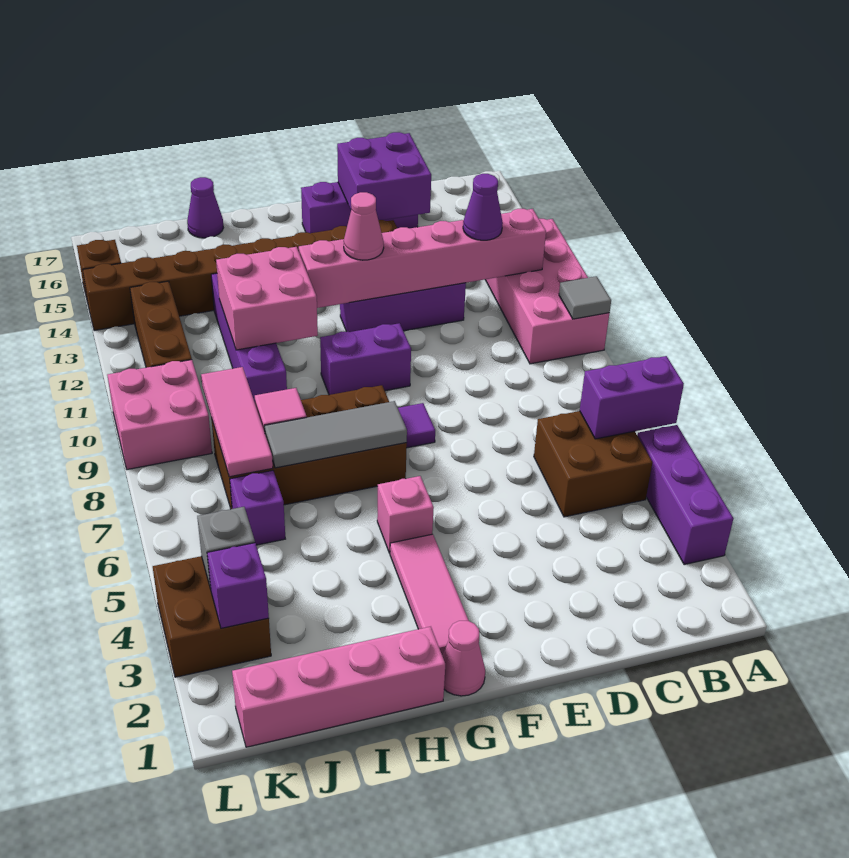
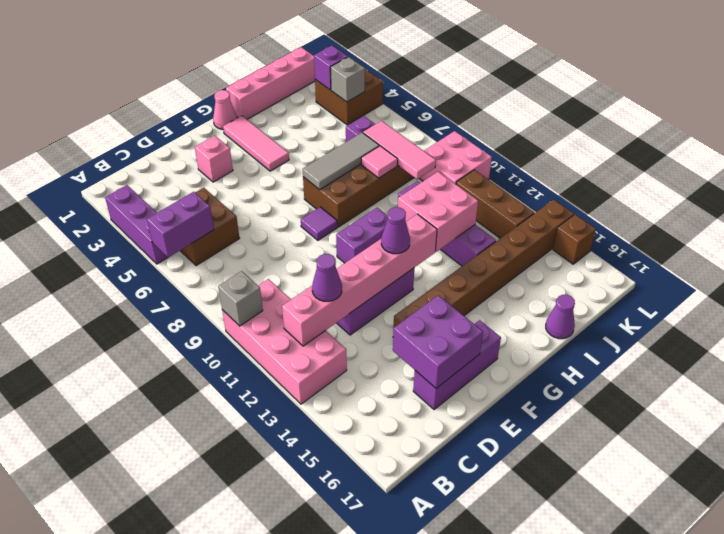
grey tile A10 level 2 -> grey brick A10 level 2
pink cone F12 level 3 -> purple cone F12 level 3
pink brick G5 level 1 -> pink brick E3 level 1

